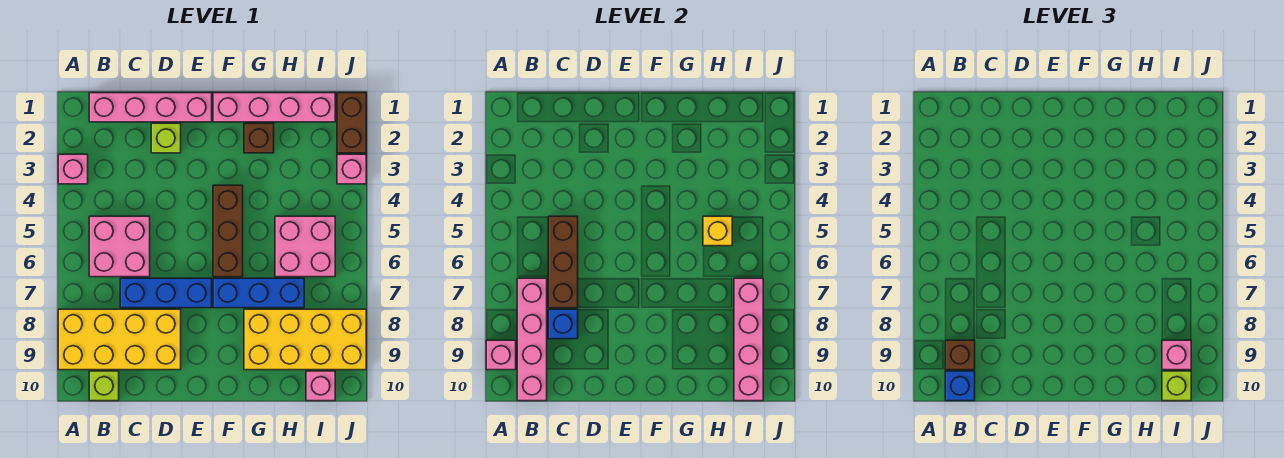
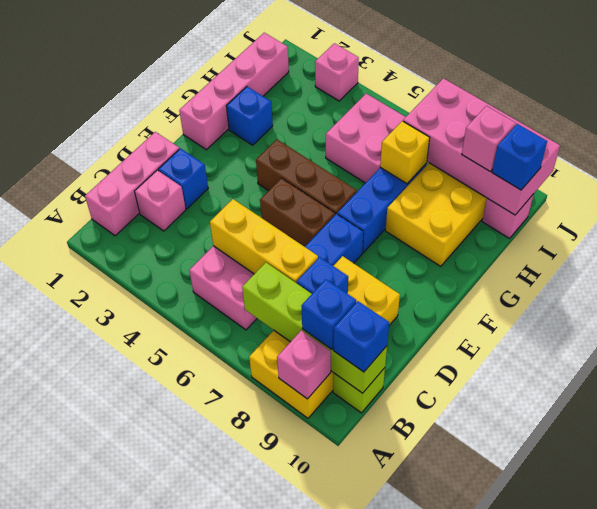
pink brick A3 level 1 -> pink brick C2 level 1
pink brick B1:E1 level 1 -> pink brick B1:D1 level 1
pink brick B7:B10 level 2 -> lime brick B7:B10 level 2
brown brick B9 level 3 -> blue brick B9 level 3
brown brick C5:C7 level 2 -> yellow brick C5:C7 level 2
lime brick D2 level 1 -> blue brick D2 level 1
brown brick G2 level 1 -> blue brick G2 level 1
yellow brick H5 level 2 -> yellow brick H7 level 2
pink brick I7:I10 level 2 -> pink brick I7:J10 level 2
lime brick I10 level 3 -> blue brick I10 level 3
brown brick J1:J2 level 1 -> brown brick E5:E6 level 1

